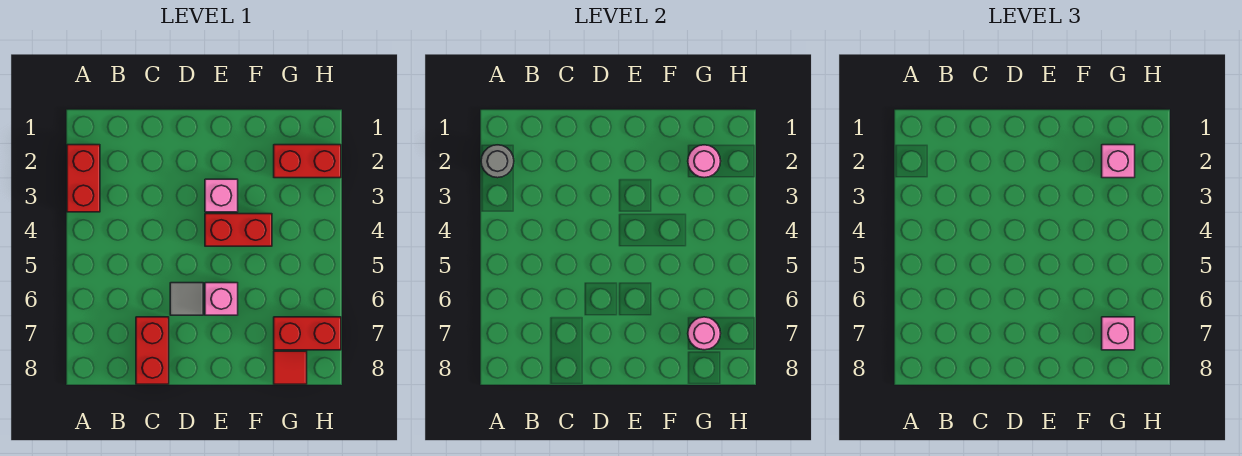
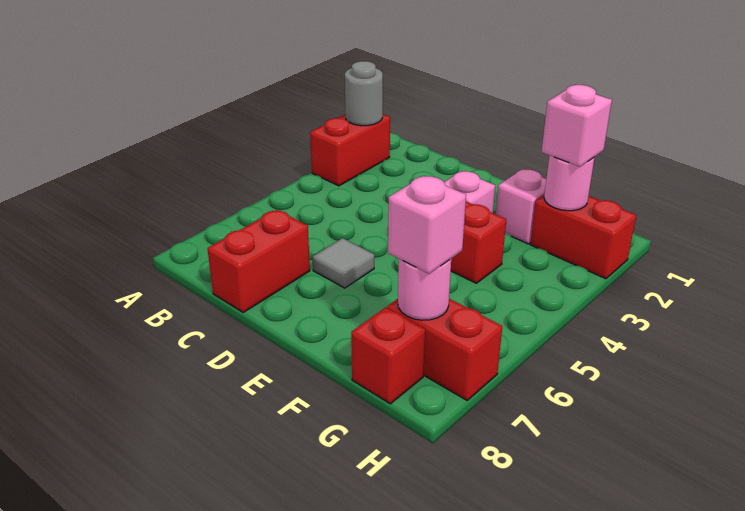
pink brick E6 level 1 -> pink brick F2 level 1
red tile G8 level 1 -> red brick G8 level 1

